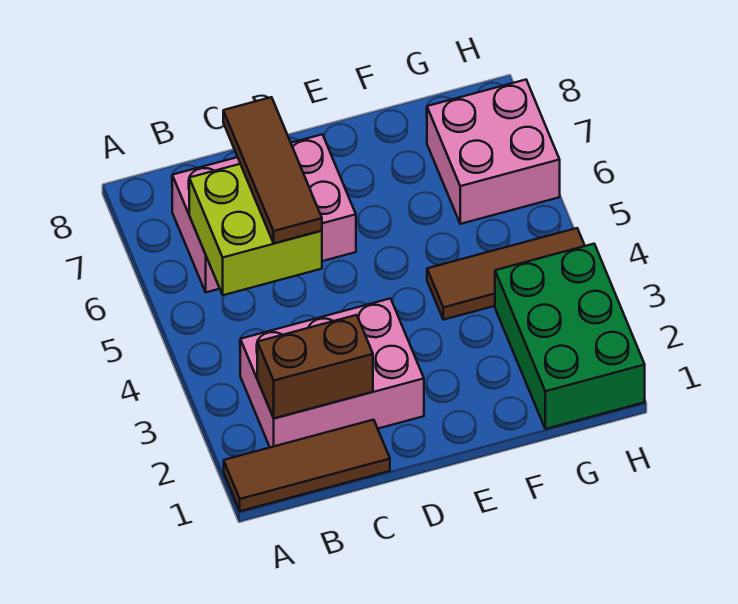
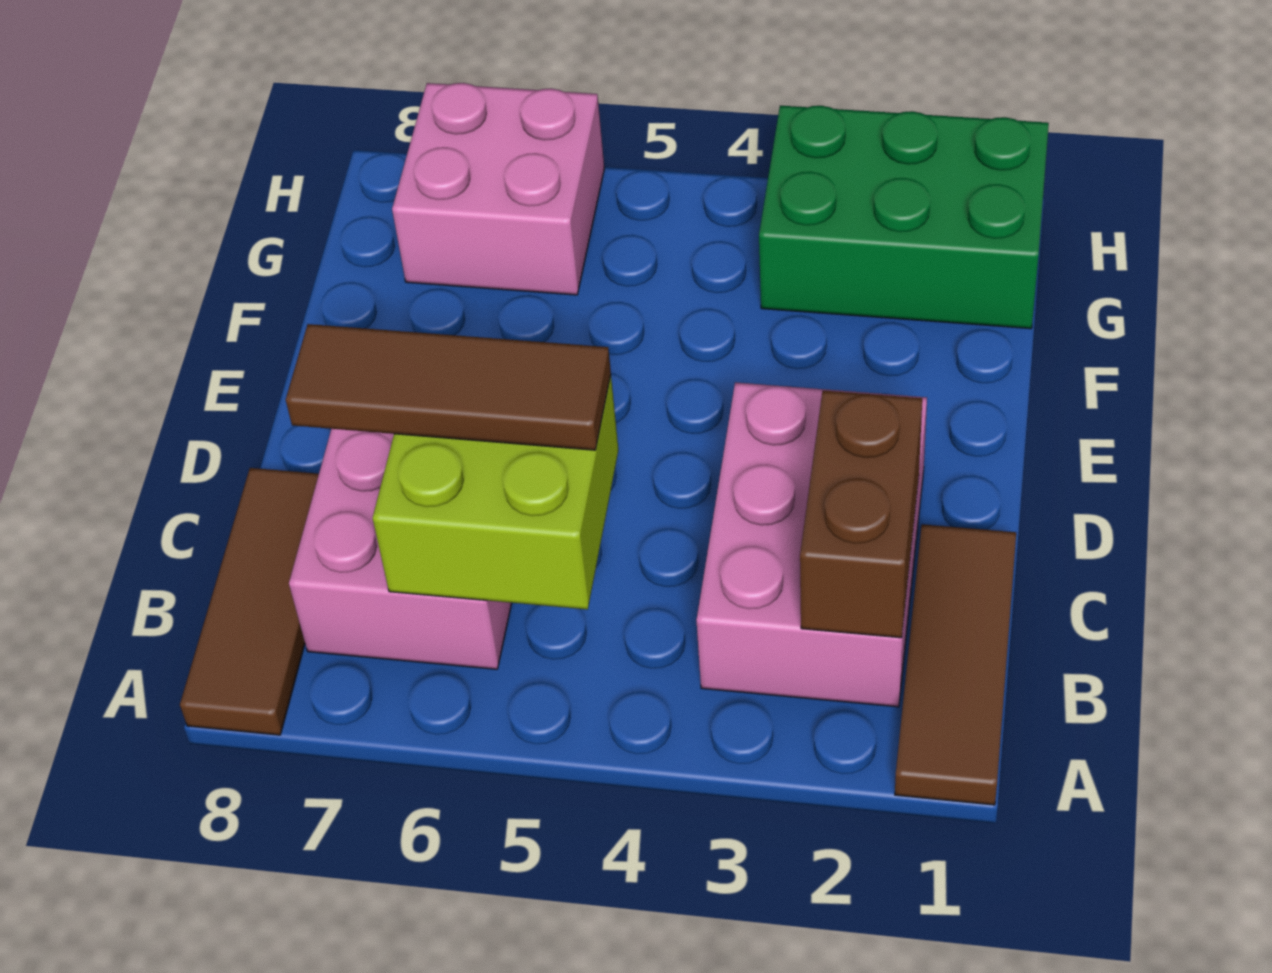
brown tile F4:H4 level 1 -> brown tile A8:C8 level 1

